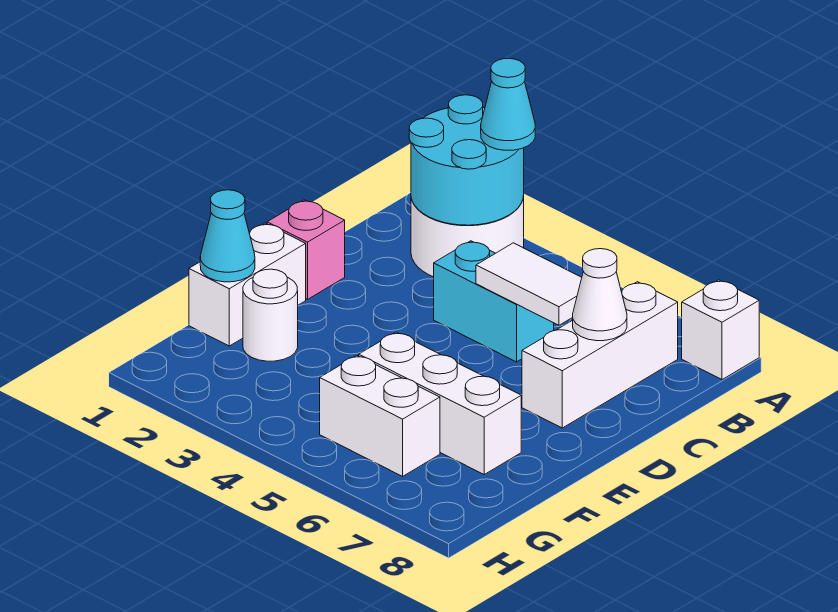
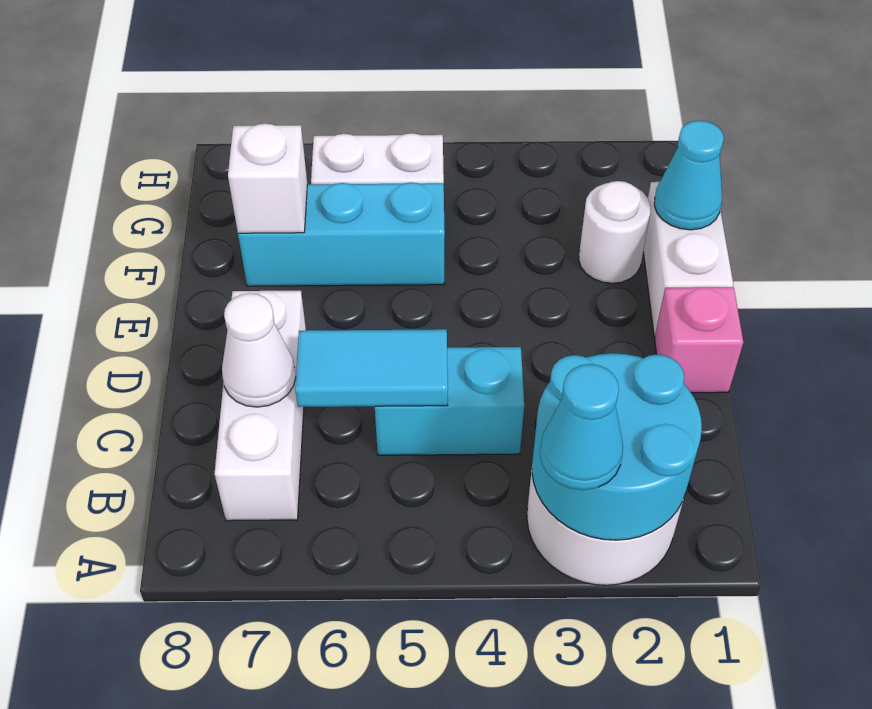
white brick A8 level 1 -> white brick F7 level 2
white tile C5:C6 level 2 -> cyan tile C5:C6 level 2
white brick F5:F7 level 1 -> cyan brick F5:F7 level 1

